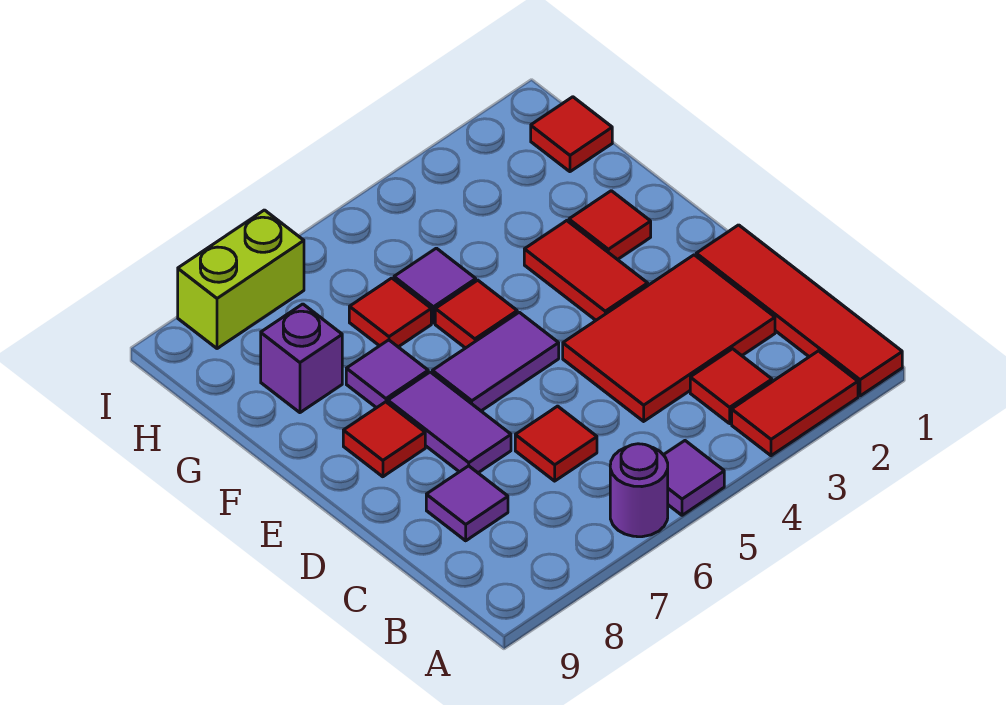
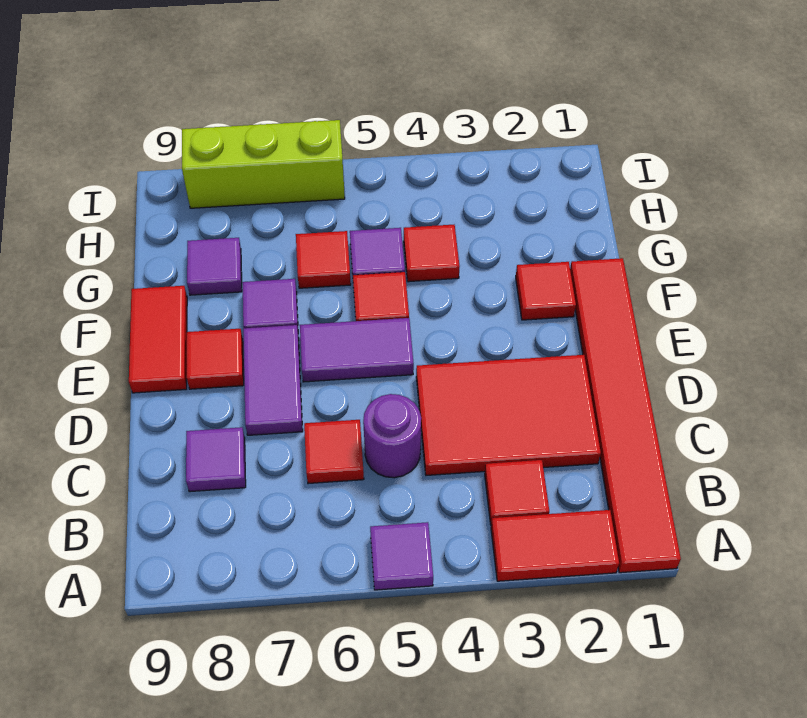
red tile A1:D1 level 1 -> red tile A1:F1 level 1
purple round brick A6 level 1 -> purple round brick C5 level 1
red tile E3:F3 level 1 -> red tile E9:F9 level 1
purple brick G8 level 1 -> purple tile G8 level 1
red tile H1 level 1 -> red tile G4 level 1
lime brick I7:I8 level 1 -> lime brick I6:I8 level 1

